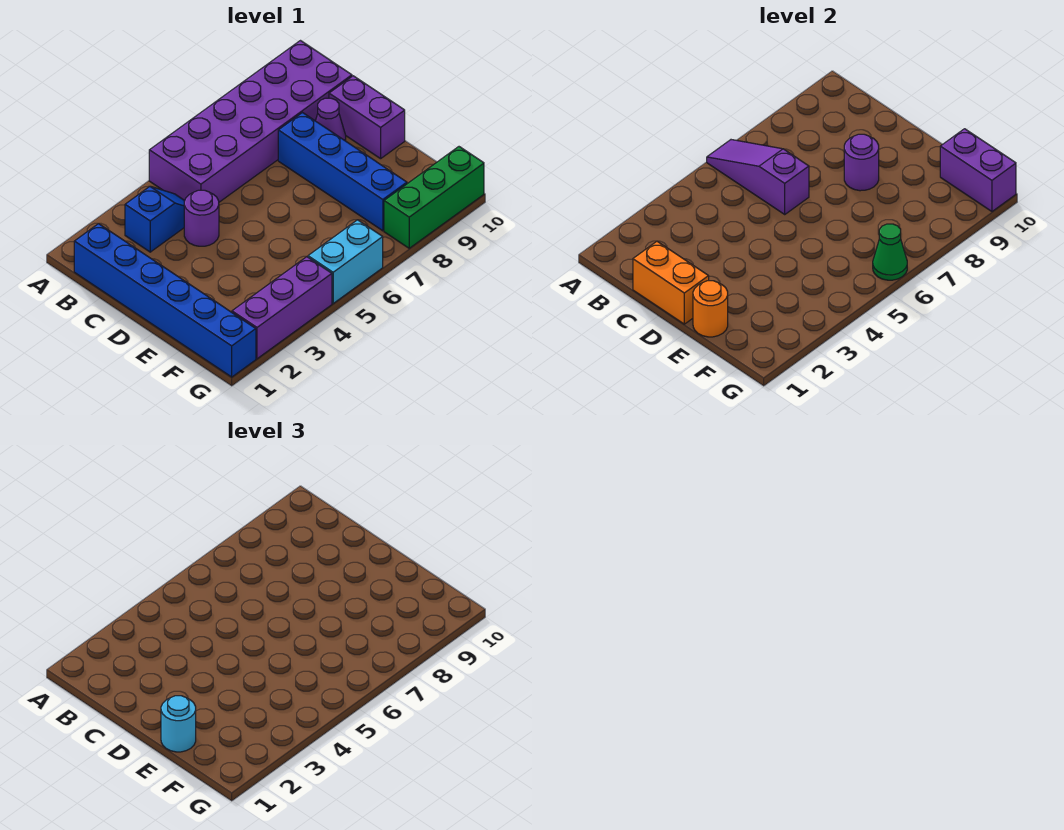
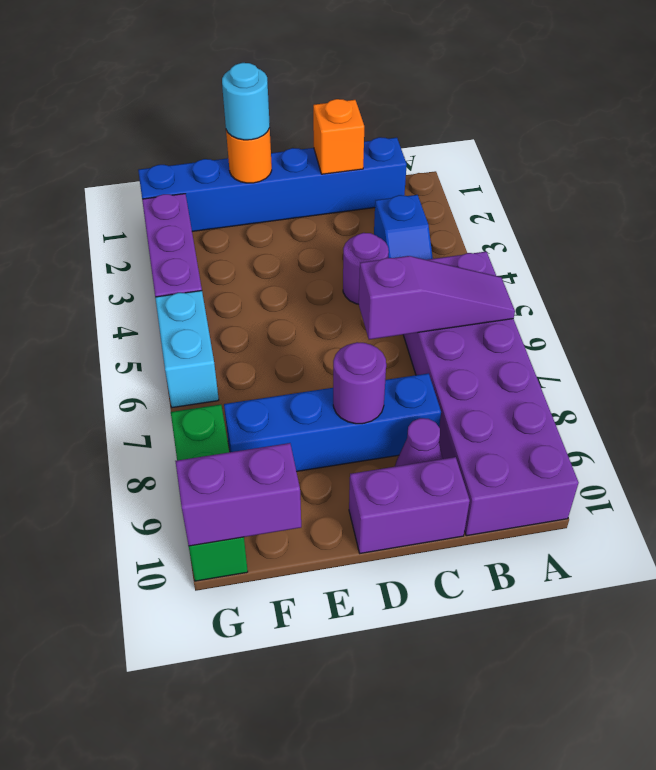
orange brick C1:D1 level 2 -> orange brick C1 level 2
green cone G6 level 2 -> none

